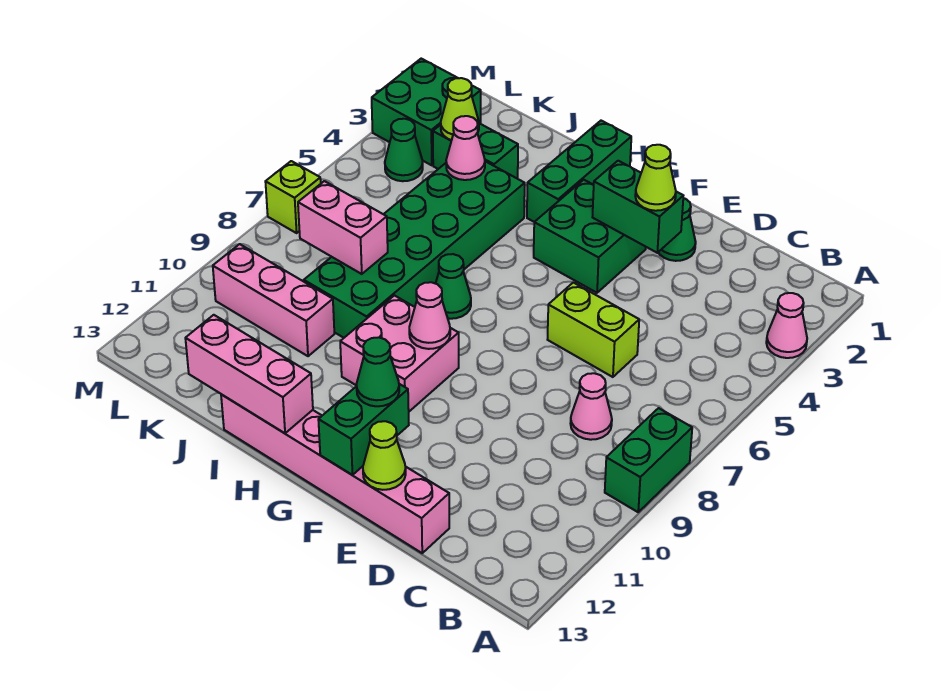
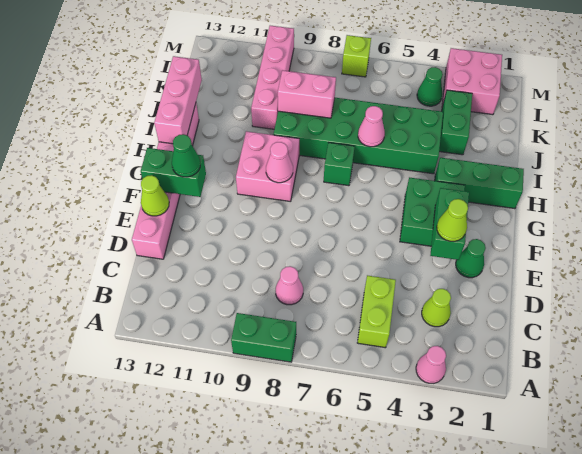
lime brick D6:E6 level 1 -> lime brick B5:C5 level 1
green cone H7 level 1 -> green brick H7 level 1
pink cone J4 level 2 -> pink cone I6 level 2
pink brick J8:K8 level 2 -> pink brick J8:J9 level 2
pink brick J10:L10 level 1 -> pink brick J10:M10 level 1
lime cone K3 level 2 -> lime cone C3 level 1
green brick L2:M3 level 1 -> pink brick L2:M3 level 1

